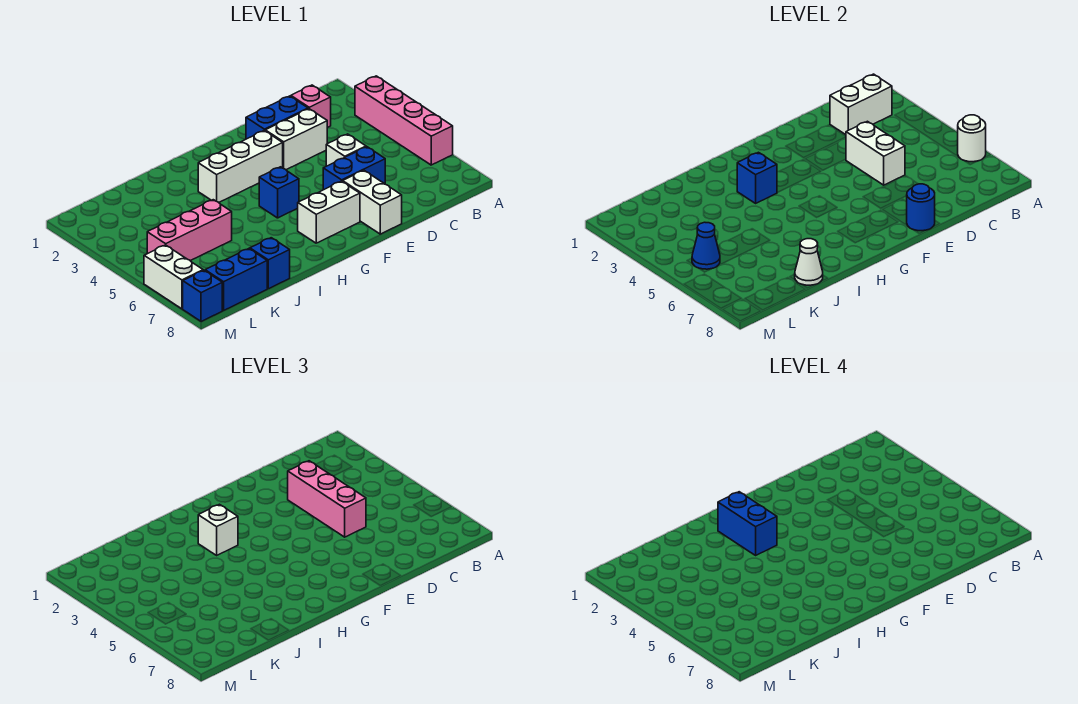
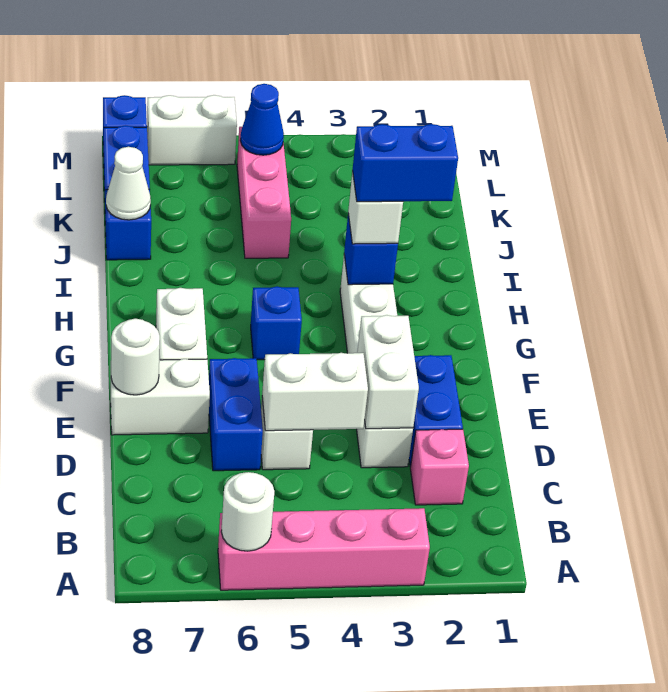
white brick B2:C2 level 2 -> white brick D3:E3 level 2
pink brick D3:D5 level 3 -> none
blue round brick E8 level 2 -> white round brick E8 level 2

